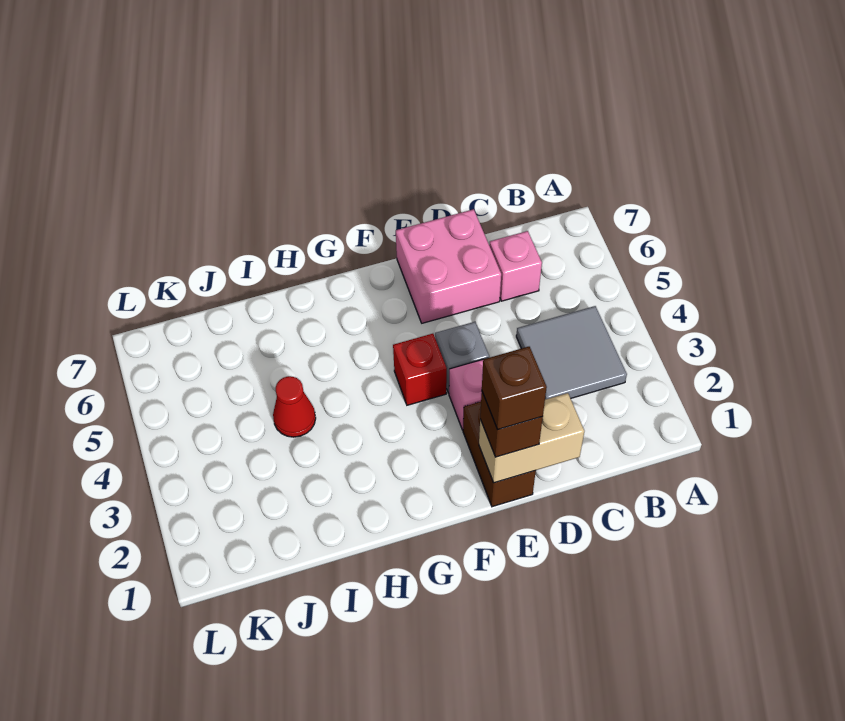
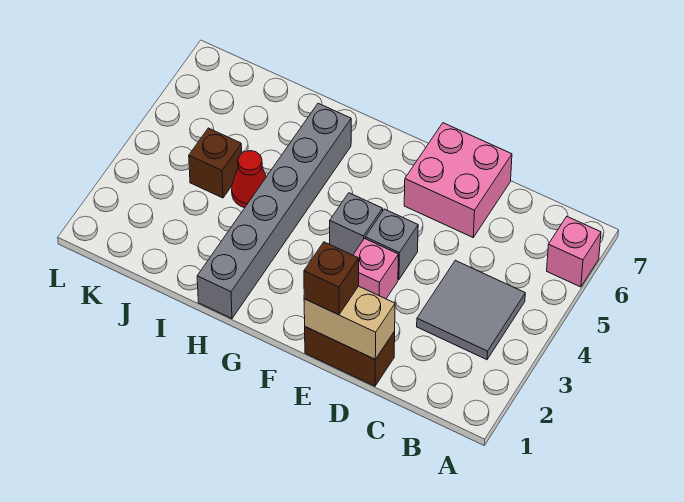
pink brick C6 level 1 -> pink brick A6 level 1
brown brick E1:E2 level 1 -> brown brick D1:E1 level 1
brown brick E1 level 4 -> brown brick J4 level 1
red brick F4 level 1 -> grey brick F4 level 1
none -> grey brick H1:H6 level 1

